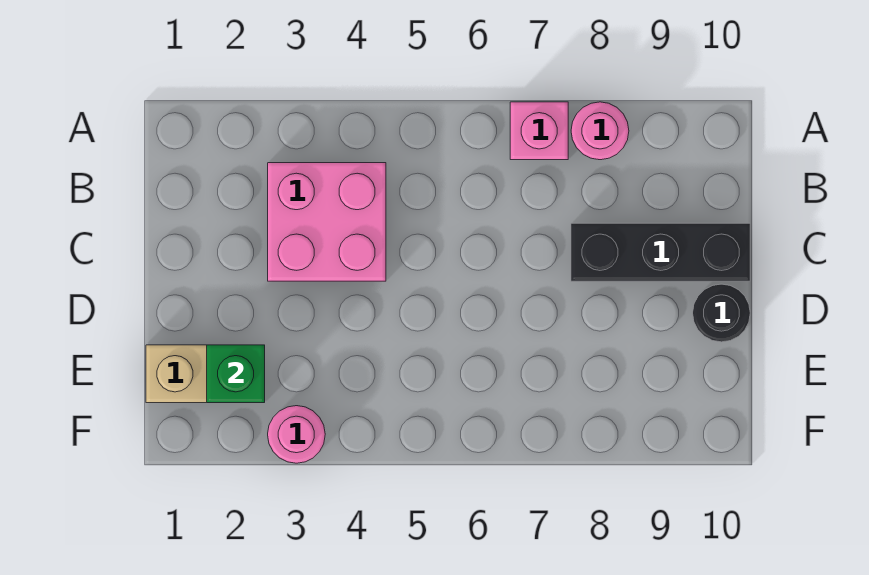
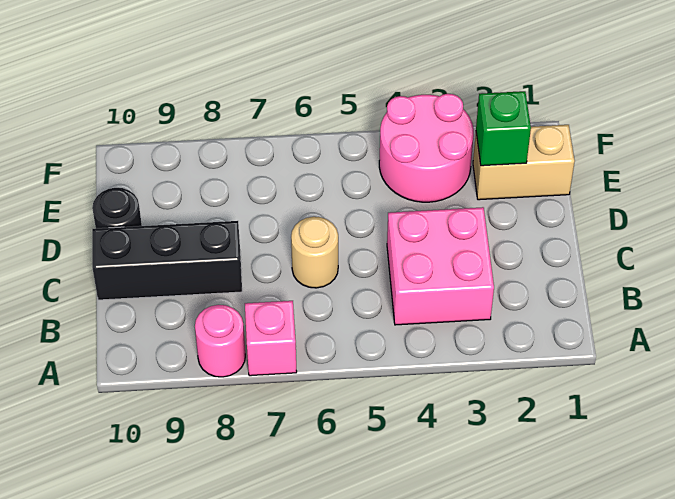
none -> tan round brick C6 level 1
pink round brick F3 level 1 -> pink round brick E3:F4 level 1

